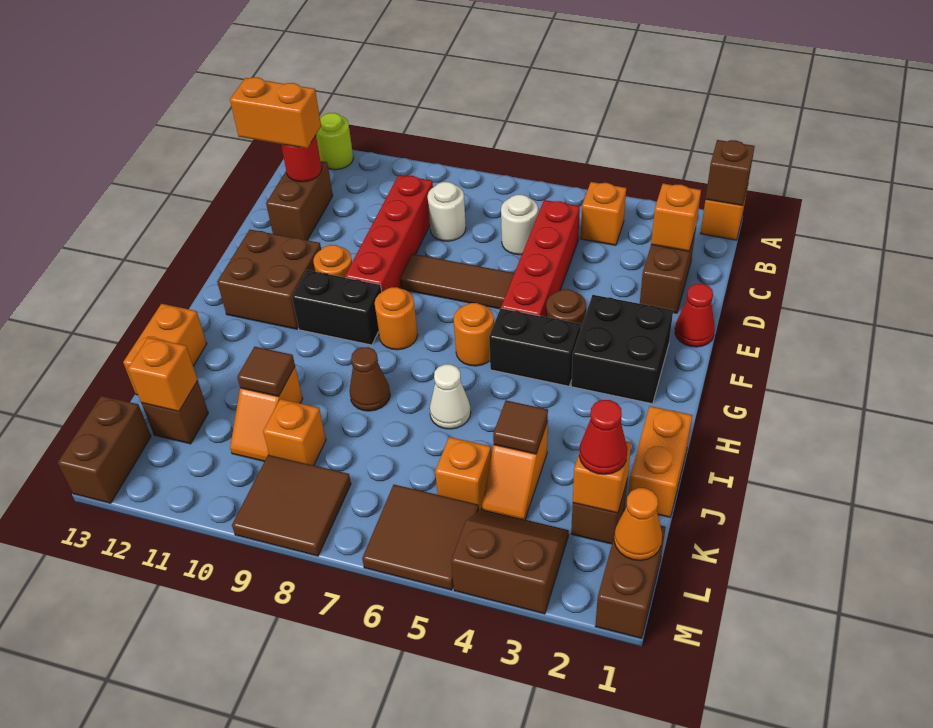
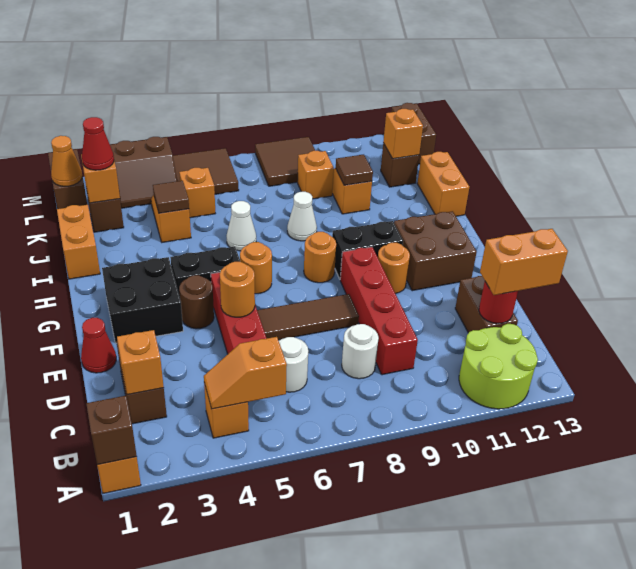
lime round brick A12 level 1 -> lime round brick A11:B12 level 1
none -> orange slope B4:B5 level 2 top 5
none -> orange round brick E5 level 2
brown cone I8 level 1 -> white cone I8 level 1

